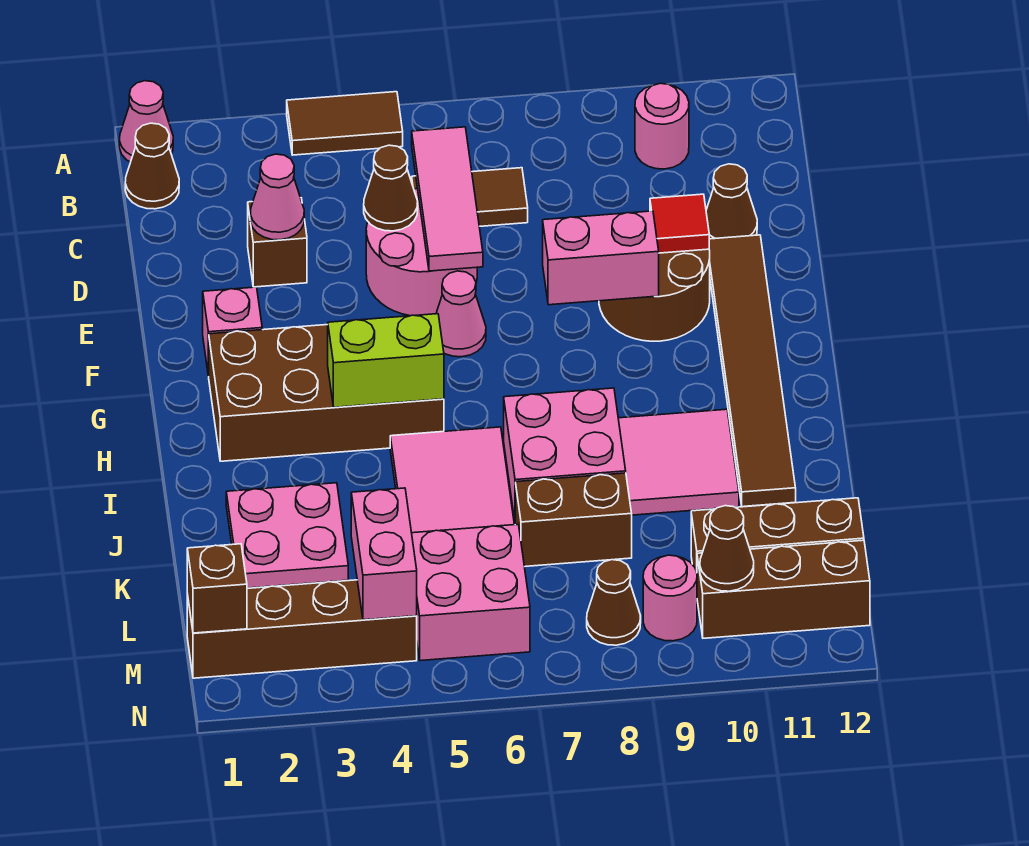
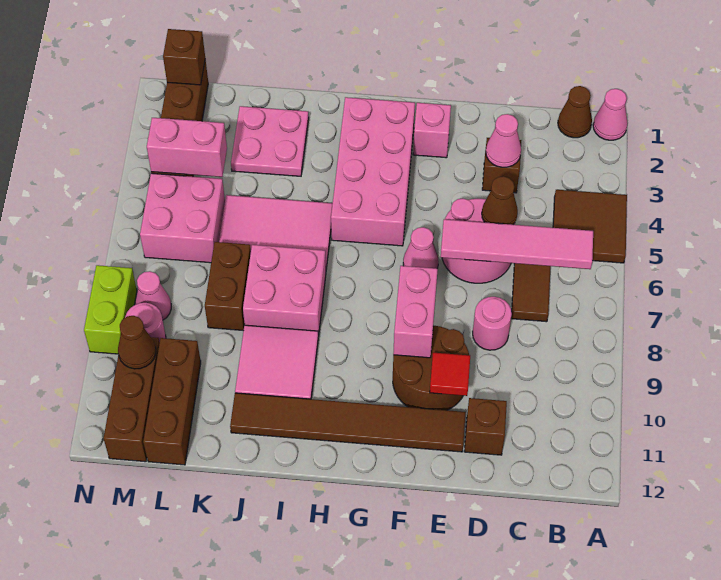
brown tile A4:A5 level 1 -> brown tile A4:B5 level 1
pink round brick B10 level 1 -> pink round brick D8 level 1
pink tile C6:E6 level 2 -> pink tile B6:E6 level 2
brown cone D11 level 1 -> brown brick D11 level 1
brown brick G2:H5 level 1 -> pink brick G2:H5 level 1
lime brick H4:H5 level 2 -> lime brick N8:N9 level 1
brown cone M8 level 1 -> pink cone M8 level 1

